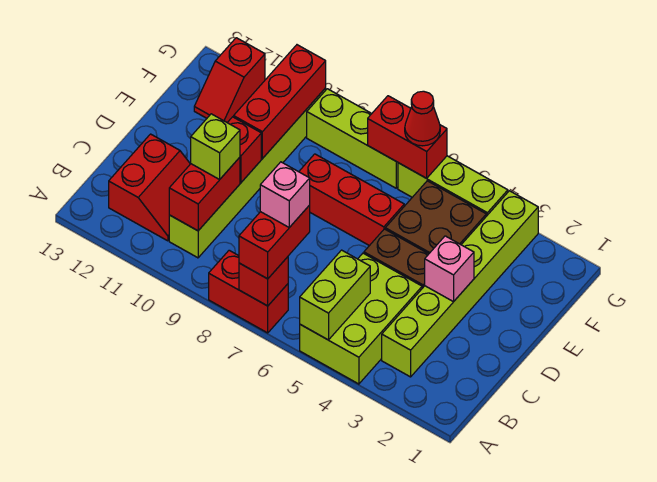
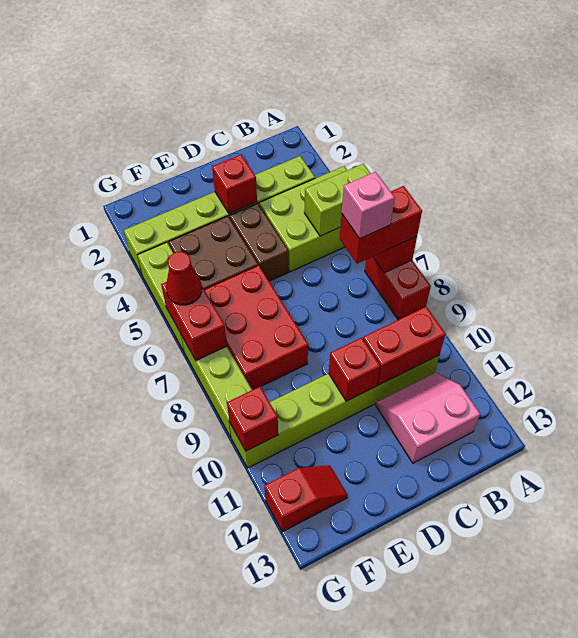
red slope B11:C12 level 1 top 12 -> pink slope B11:C12 level 1 top 12
lime brick C10 level 3 -> none
pink brick D3 level 2 -> red brick D3 level 2
red brick E6:E8 level 1 -> red brick E6:F8 level 1
red brick E10:G10 level 2 -> red brick G10 level 2

